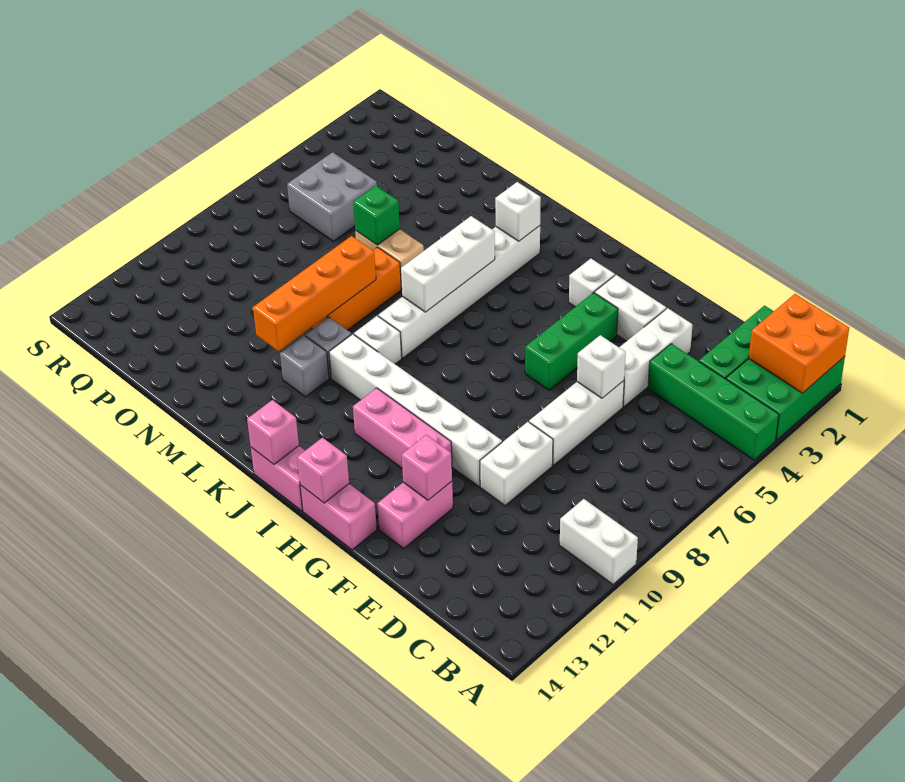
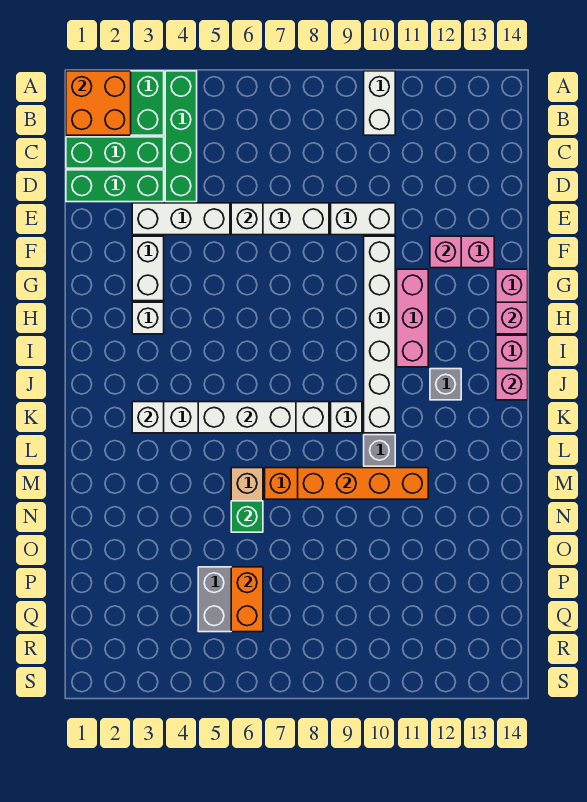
green brick G4:G6 level 1 -> green brick D1:D3 level 1
grey brick L11 level 1 -> grey brick J12 level 1
none -> orange brick P6:Q6 level 2

